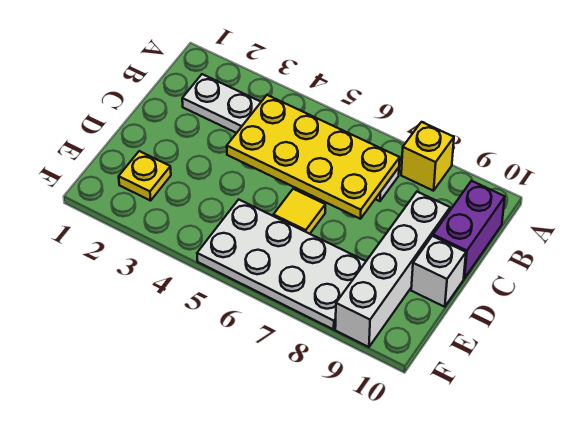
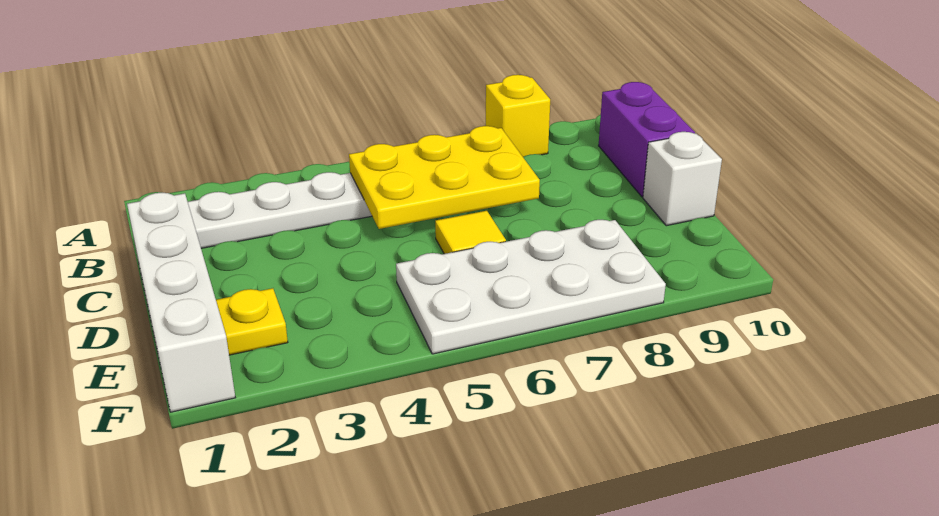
yellow plate B4:C7 level 2 -> yellow plate B5:C7 level 2
white brick C9:F9 level 1 -> white brick C1:F1 level 1

